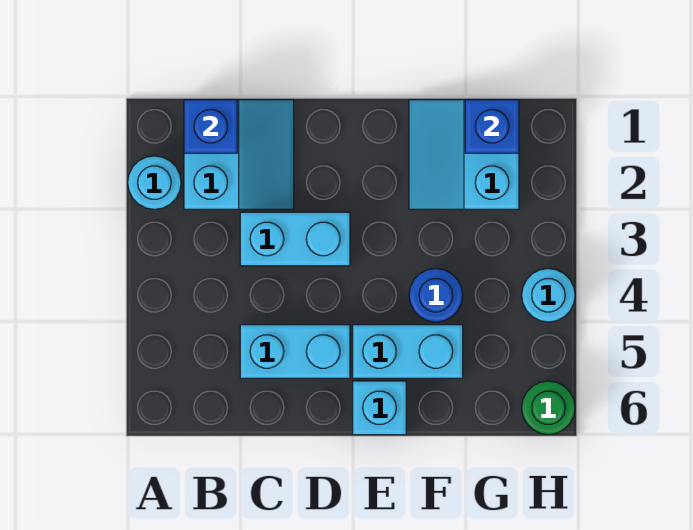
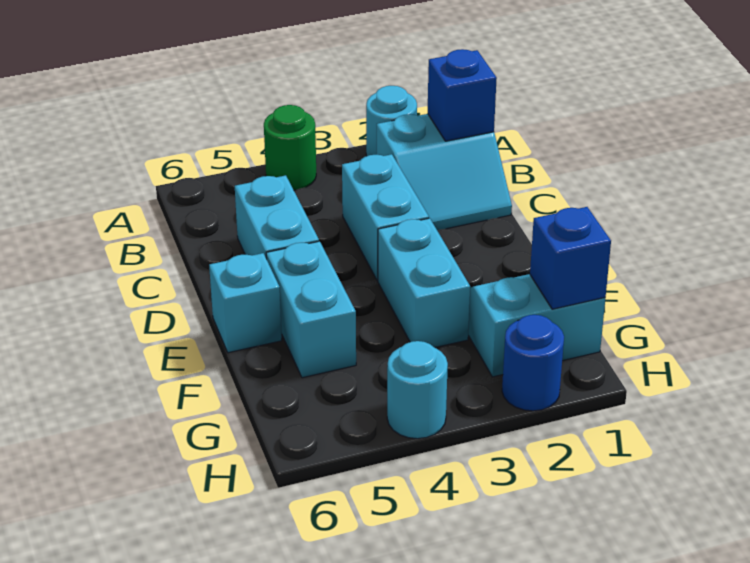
none -> cyan brick E3:F3 level 1
blue round brick F4 level 1 -> blue round brick H2 level 1
green round brick H6 level 1 -> green round brick A4 level 1

